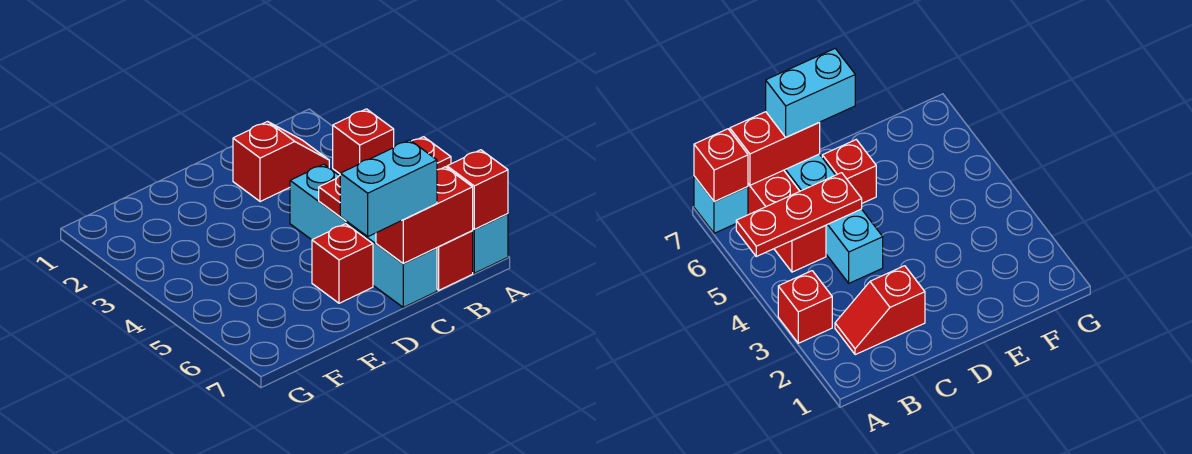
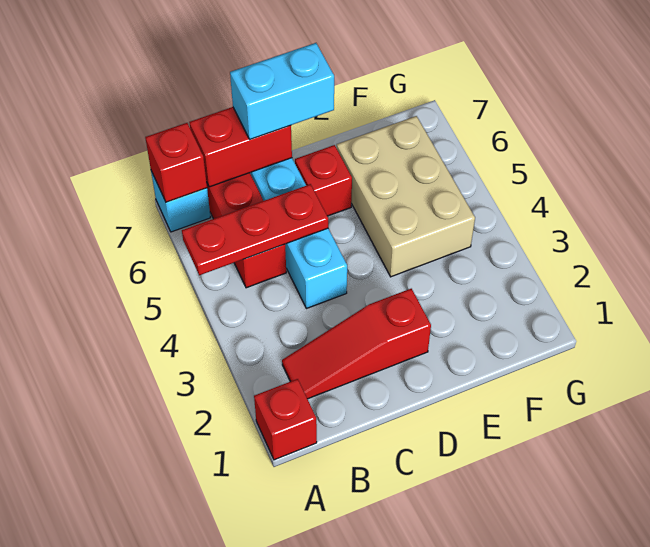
red brick A3 level 1 -> red brick A1 level 1
red slope B2:C2 level 1 top C -> red slope B2:D2 level 1 top D
none -> tan brick E4:F6 level 1

